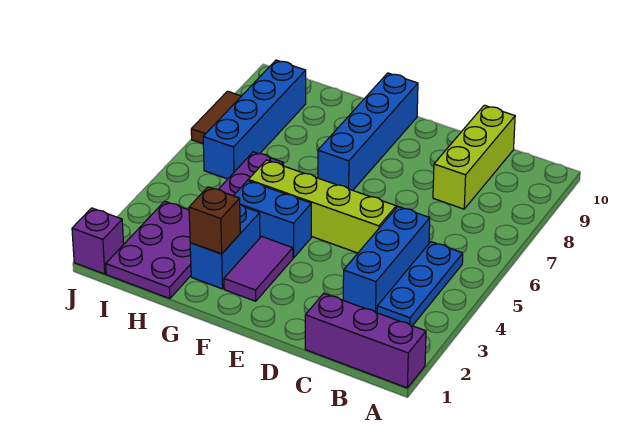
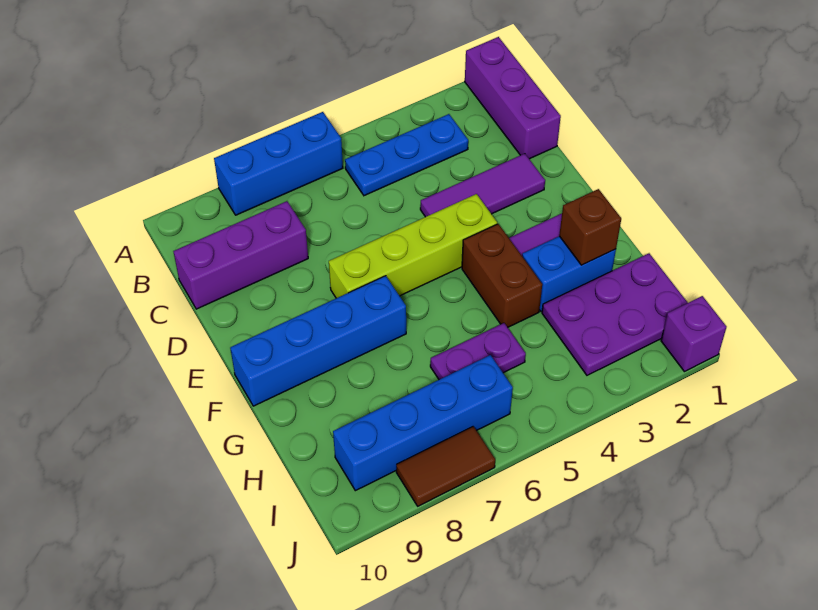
blue brick C3:C5 level 1 -> blue brick A6:A8 level 1
lime brick C8:C10 level 1 -> purple brick C8:C10 level 1
none -> purple tile D2:D4 level 1
lime brick D5:G5 level 1 -> lime brick E4:E7 level 1
blue brick F4:G4 level 1 -> brown brick F4:G4 level 1

